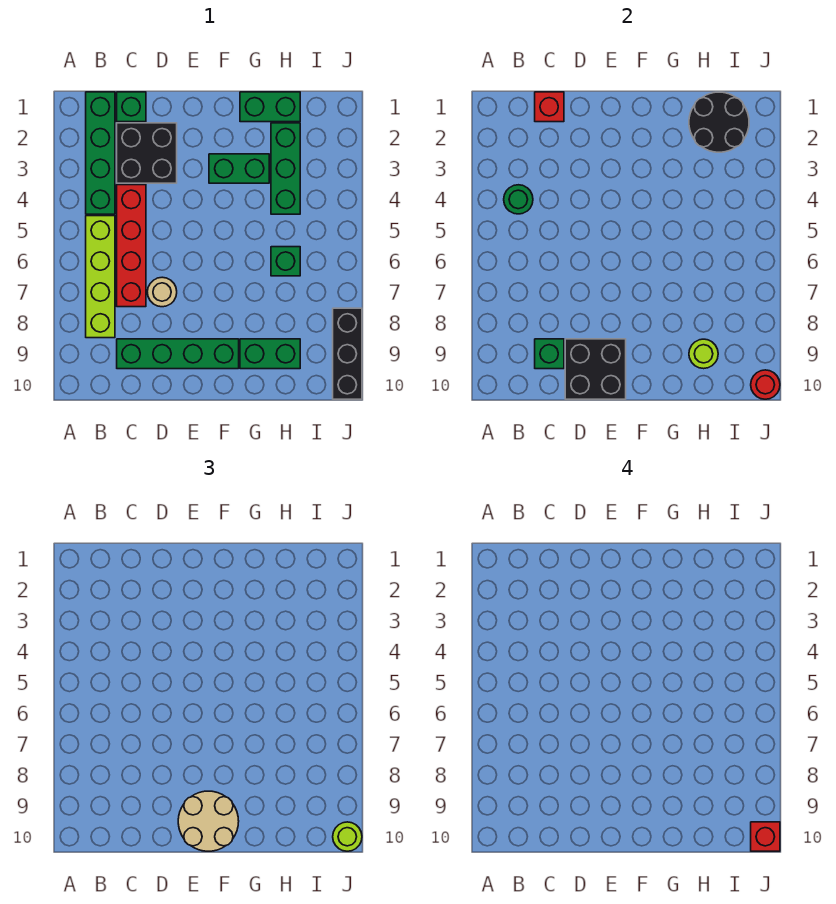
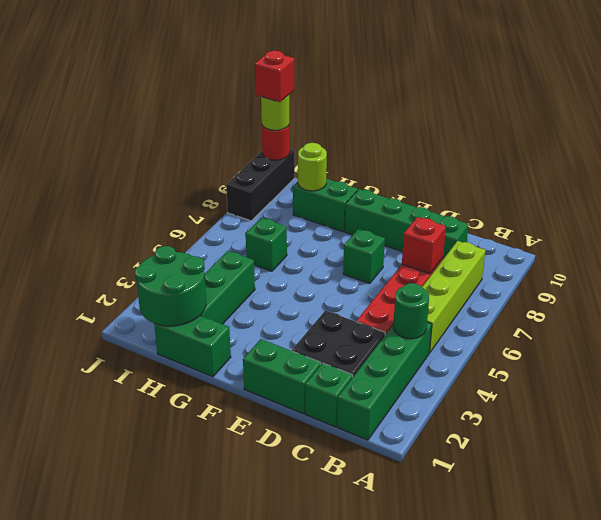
red brick C1 level 2 -> red brick C7 level 2
green brick C9 level 2 -> green brick E7 level 1
tan round brick D7 level 1 -> none
black brick D9:E10 level 2 -> none
tan round brick E9:F10 level 3 -> none
green brick F3:G3 level 1 -> green brick D1:E1 level 1
black round brick H1:I2 level 2 -> green round brick H1:I2 level 2

